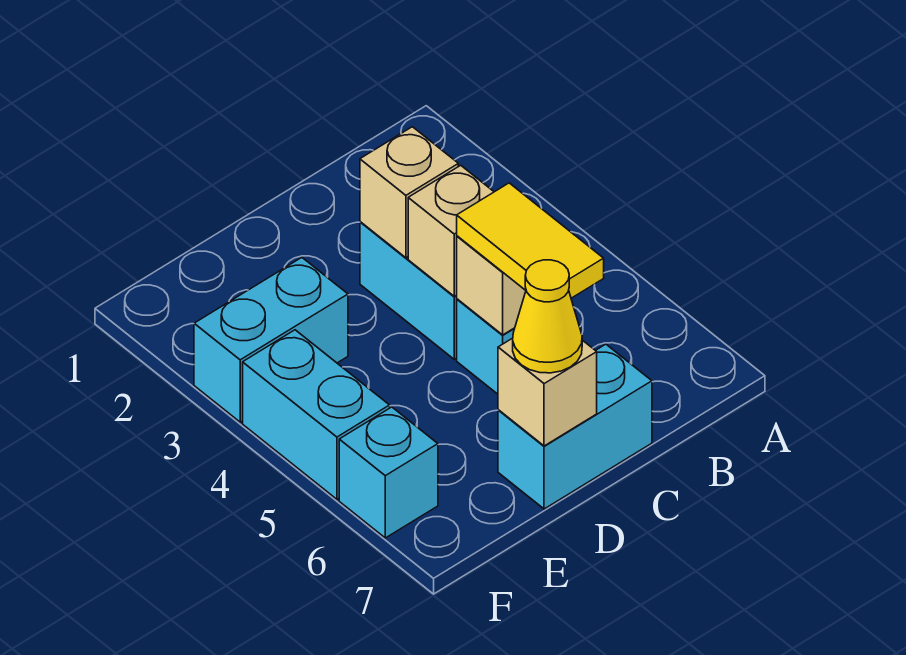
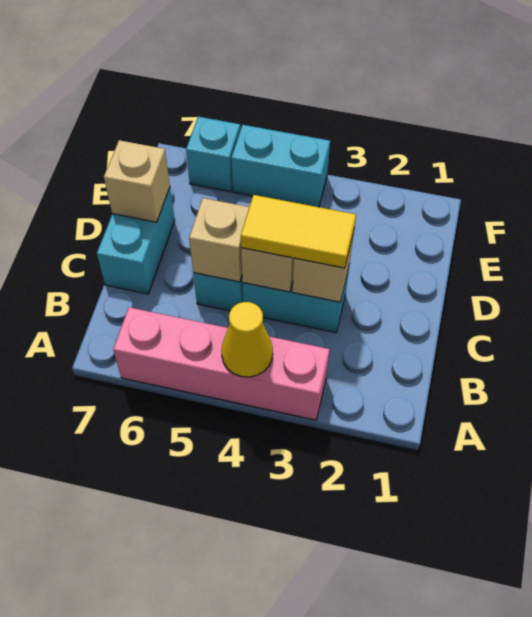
none -> pink brick A3:A6 level 1
yellow tile C5:C6 level 3 -> yellow tile C3:C4 level 3
yellow cone D7 level 3 -> yellow cone A4 level 2
cyan brick E3:F3 level 1 -> none

